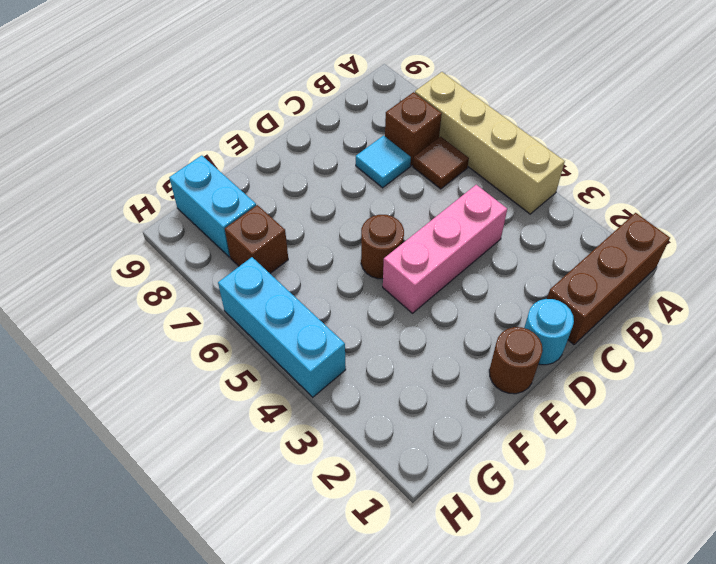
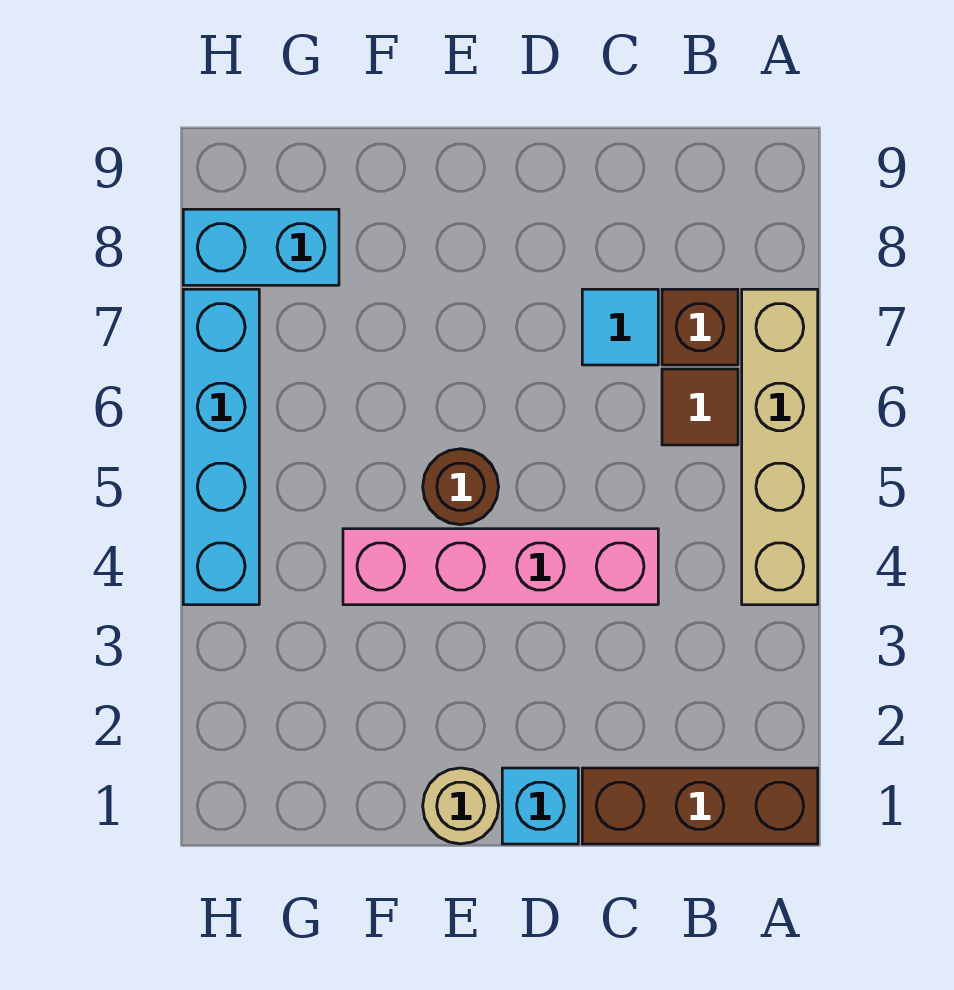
pink brick C4:E4 level 1 -> pink brick C4:F4 level 1
cyan round brick D1 level 1 -> cyan brick D1 level 1
brown round brick E1 level 1 -> tan round brick E1 level 1
brown brick G7 level 1 -> none
cyan brick G8:G9 level 1 -> cyan brick G8:H8 level 1
cyan brick H4:H6 level 1 -> cyan brick H4:H7 level 1

